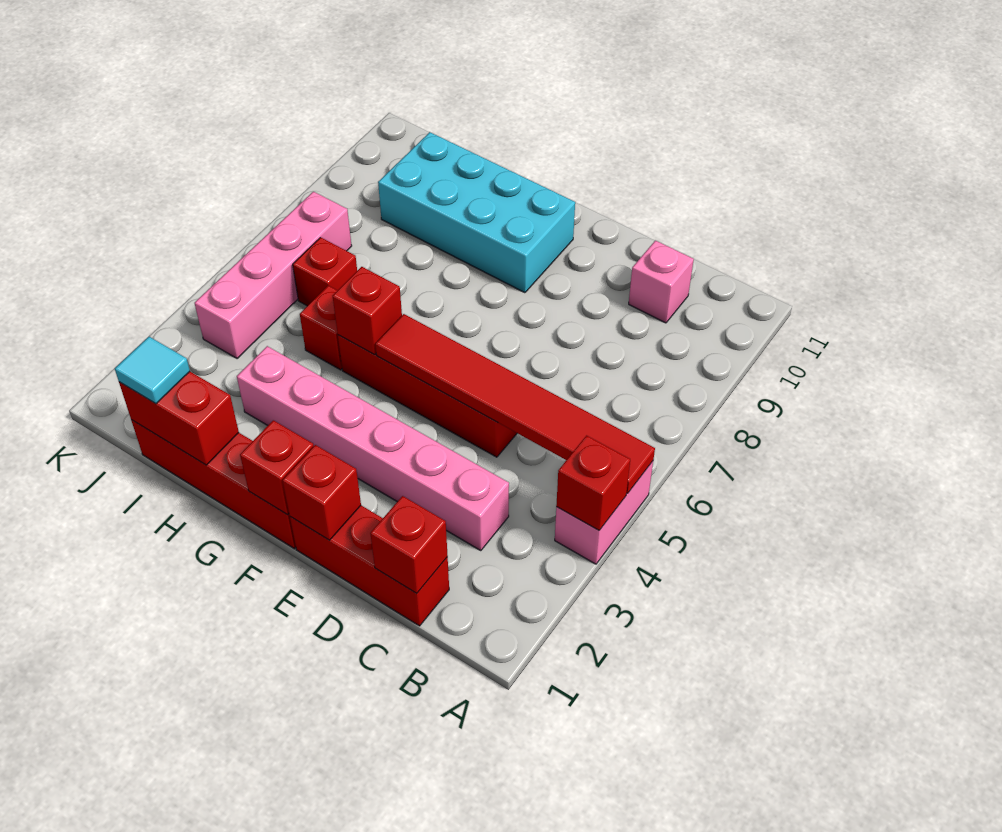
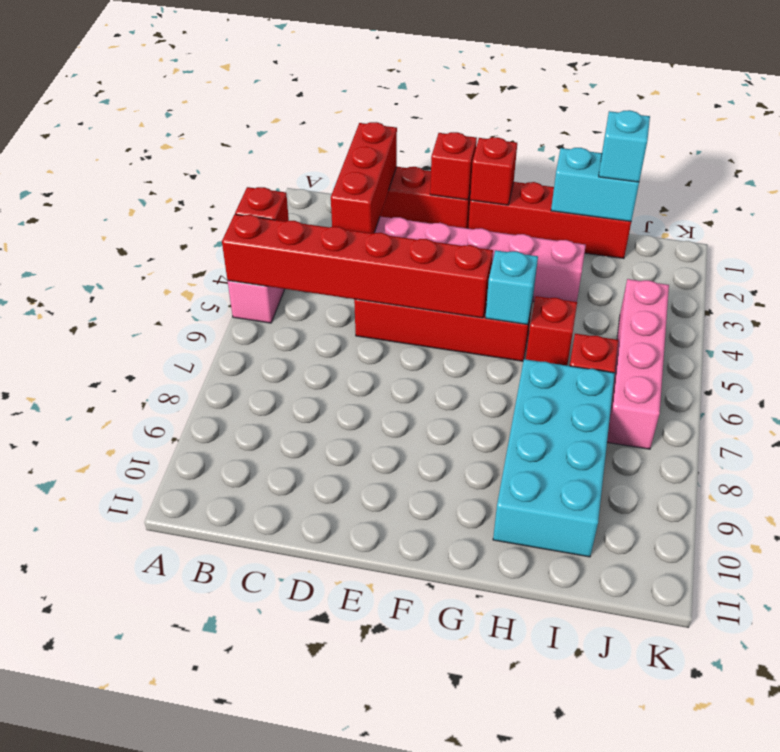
red tile A5:F5 level 2 -> red brick A5:F5 level 2
red brick C1 level 2 -> red brick C1:C3 level 2
pink brick C10 level 1 -> none
cyan brick F9:I10 level 1 -> cyan brick H7:I10 level 1
red brick G5 level 2 -> cyan brick G5 level 2
red brick H1:I1 level 2 -> cyan brick H1:I1 level 2
cyan tile I1 level 3 -> cyan brick I1 level 3

